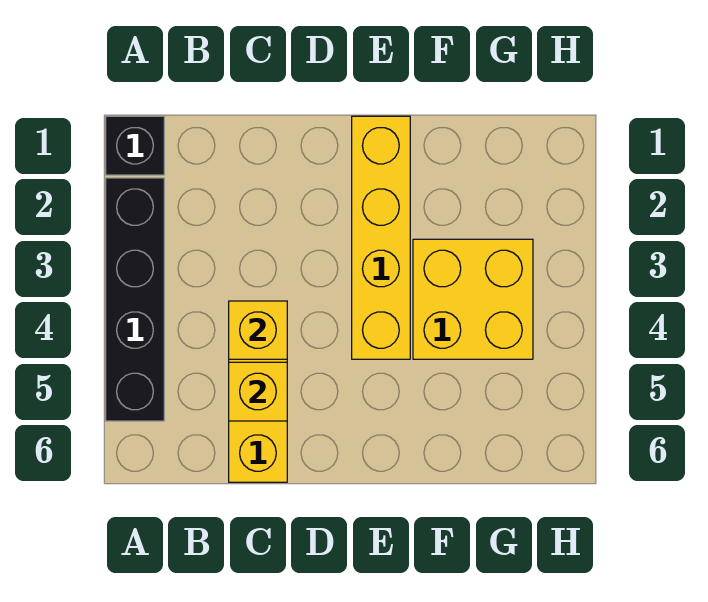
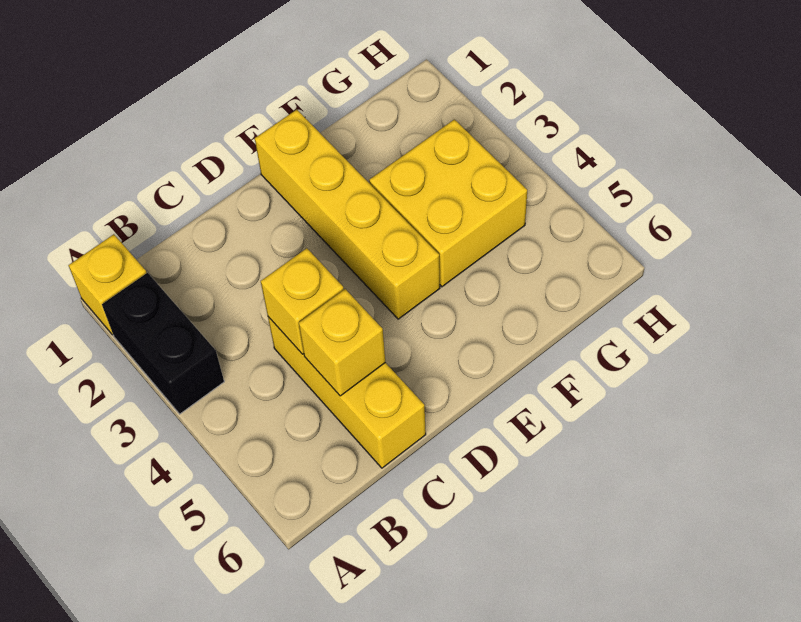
black brick A1 level 1 -> yellow brick A1 level 1
black brick A2:A5 level 1 -> black brick A2:A3 level 1

